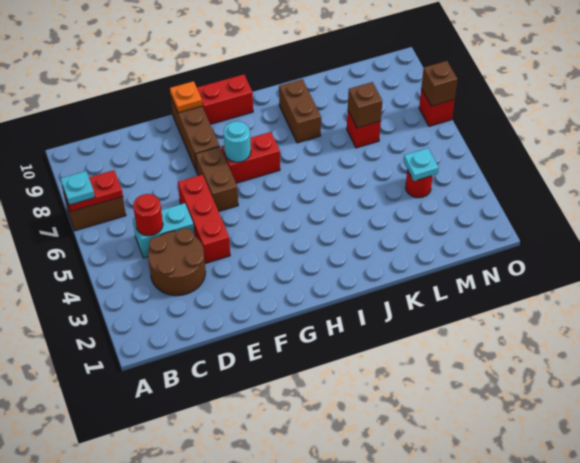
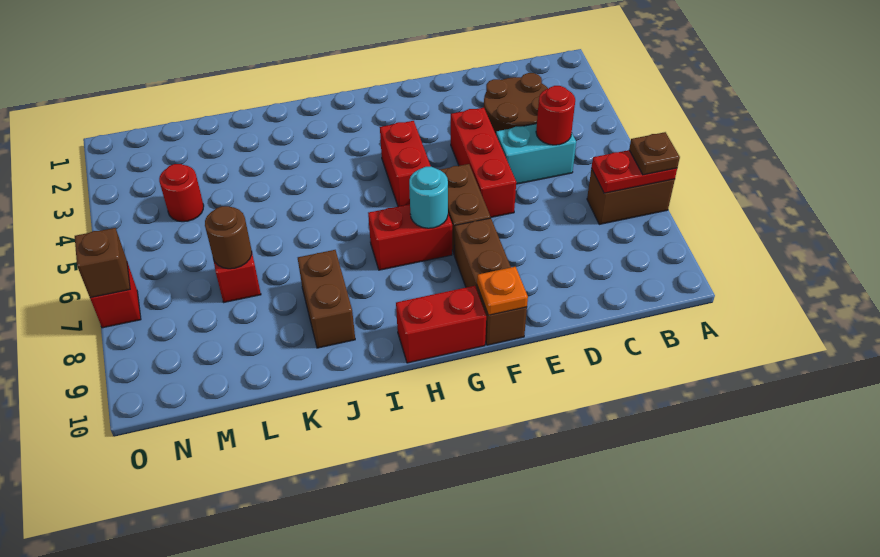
cyan plate A7 level 3 -> brown plate A7 level 3
none -> red brick G4:G5 level 1
brown brick L7 level 2 -> brown round brick L7 level 2
cyan plate M4 level 2 -> none

